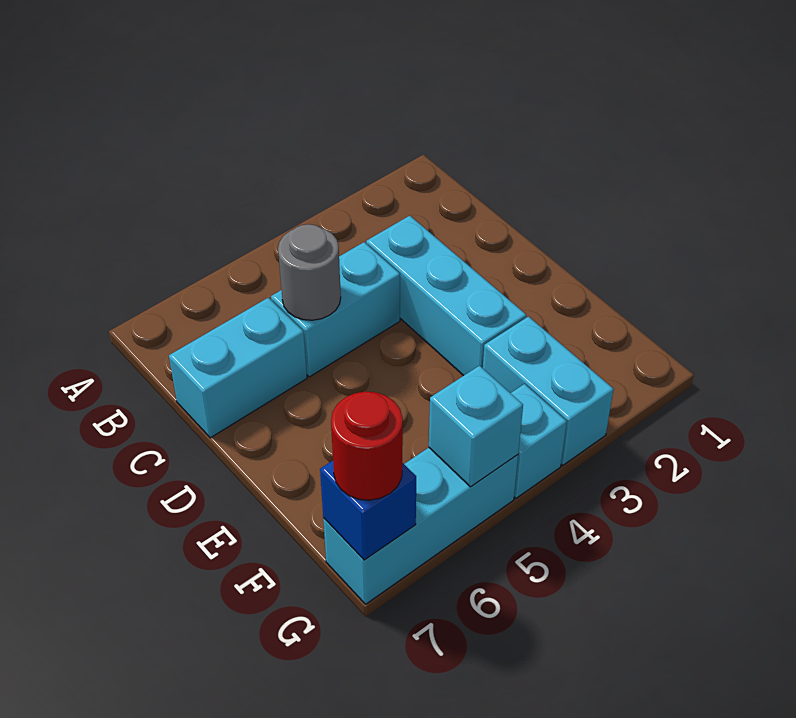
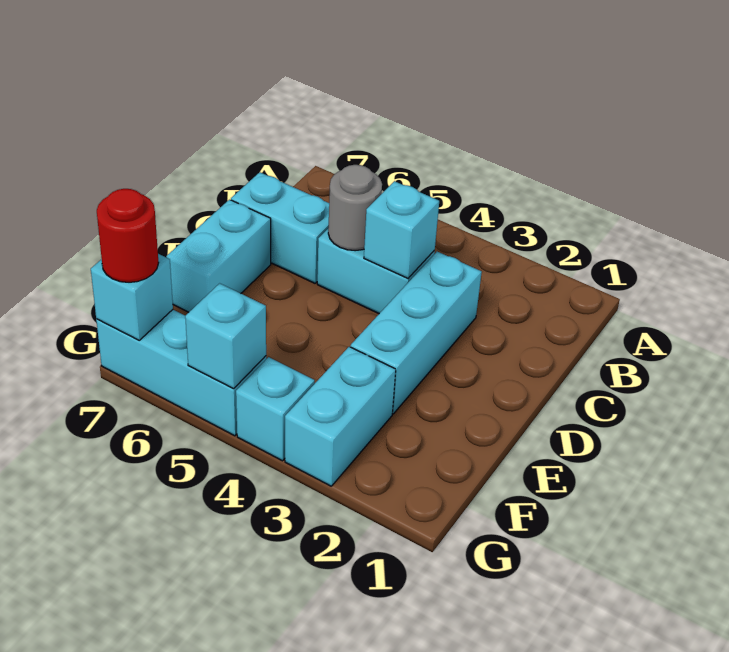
none -> cyan brick C4 level 2
none -> cyan brick D7:E7 level 1
blue brick G7 level 2 -> cyan brick G7 level 2

